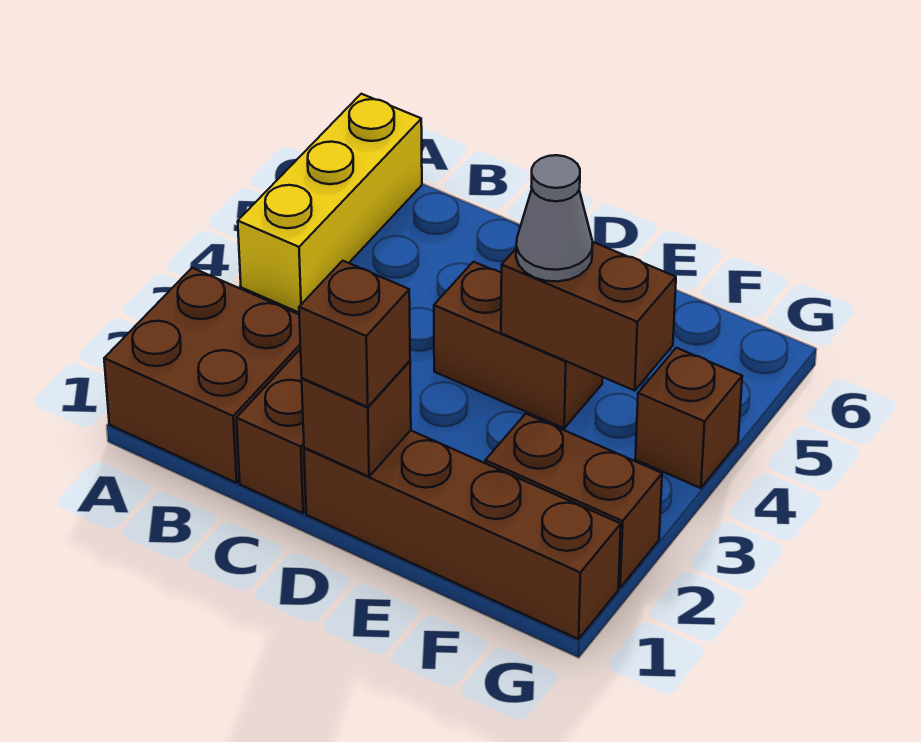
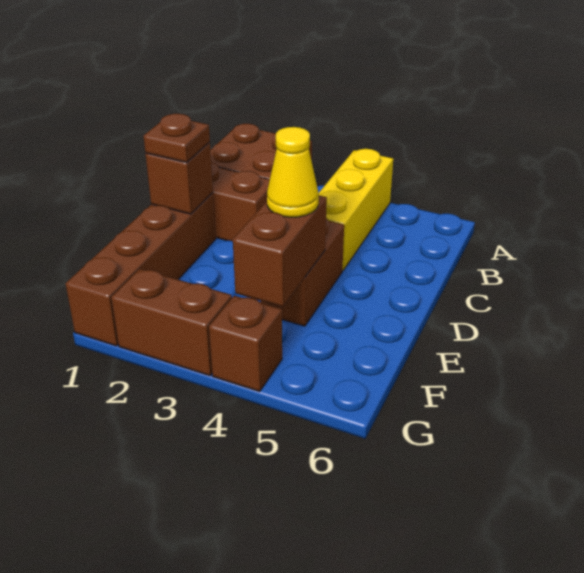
yellow brick A4:A6 level 1 -> yellow brick A4:C4 level 1
brown brick D1 level 3 -> brown plate D1 level 3
grey cone E4 level 3 -> yellow cone E4 level 3
brown brick F2:G2 level 1 -> brown brick G2:G3 level 1

